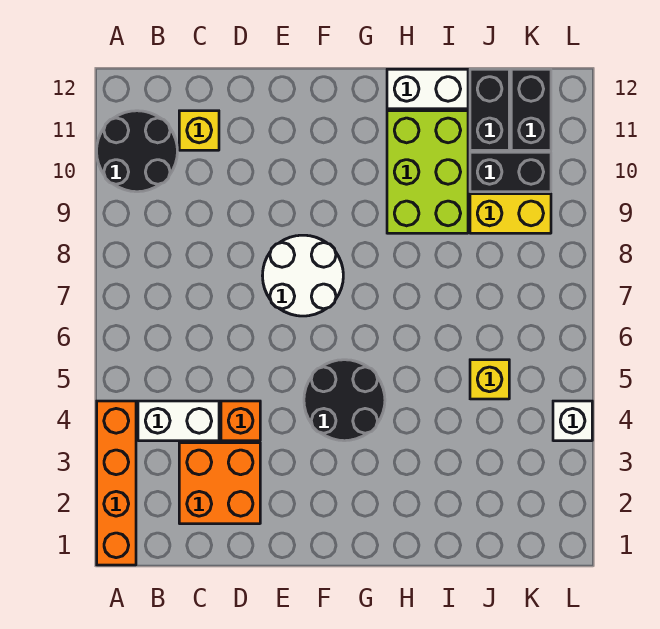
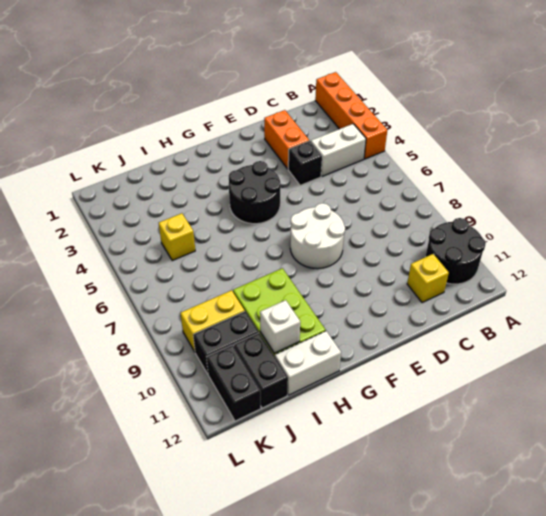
orange brick C2:D3 level 1 -> orange brick D2:D3 level 1
orange brick D4 level 1 -> black brick D4 level 1
white brick L4 level 1 -> white brick I11 level 2

